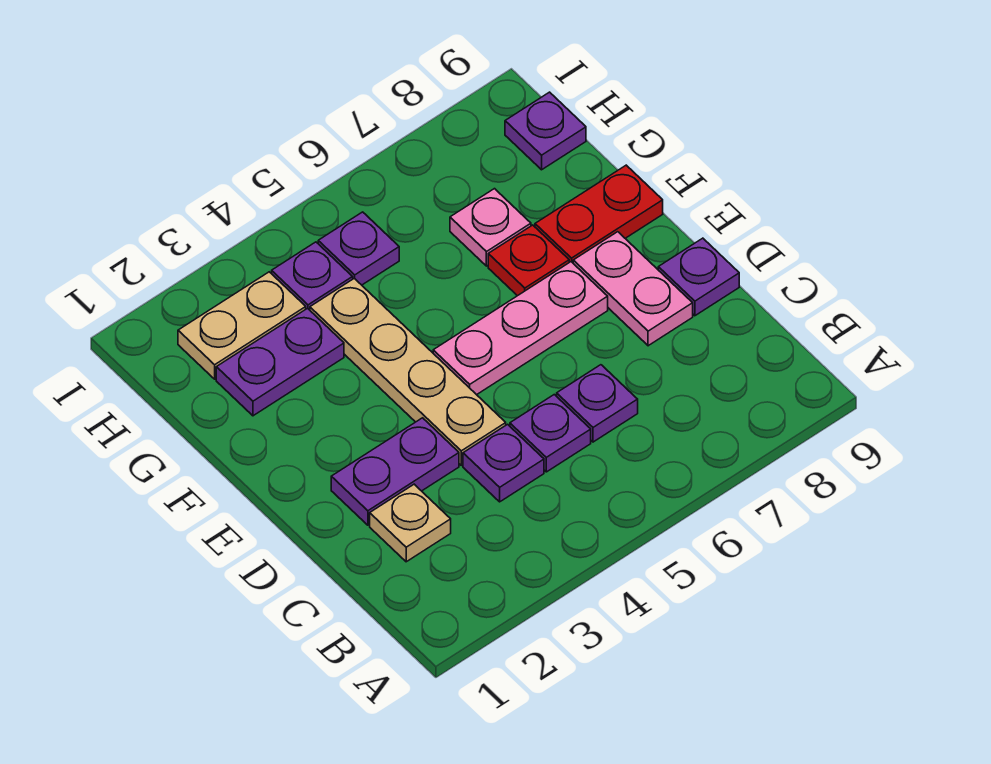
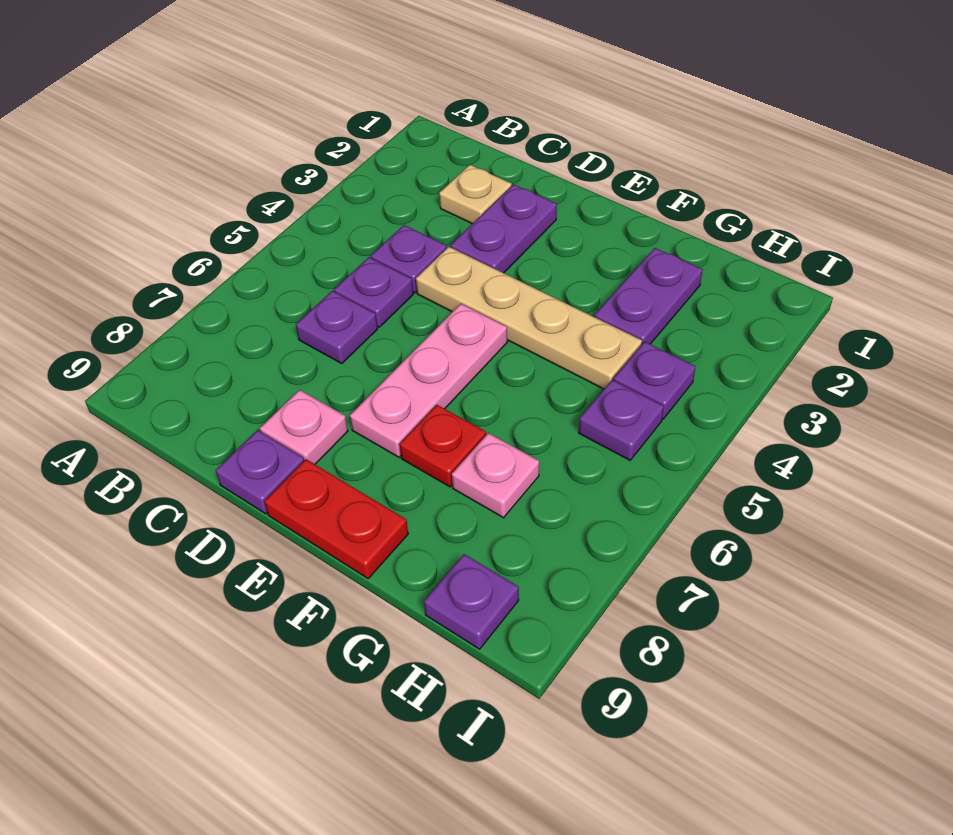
pink plate D8:E8 level 1 -> pink plate D8 level 1
red plate F8:F9 level 1 -> red plate E9:F9 level 1
tan plate H2:H3 level 1 -> none

